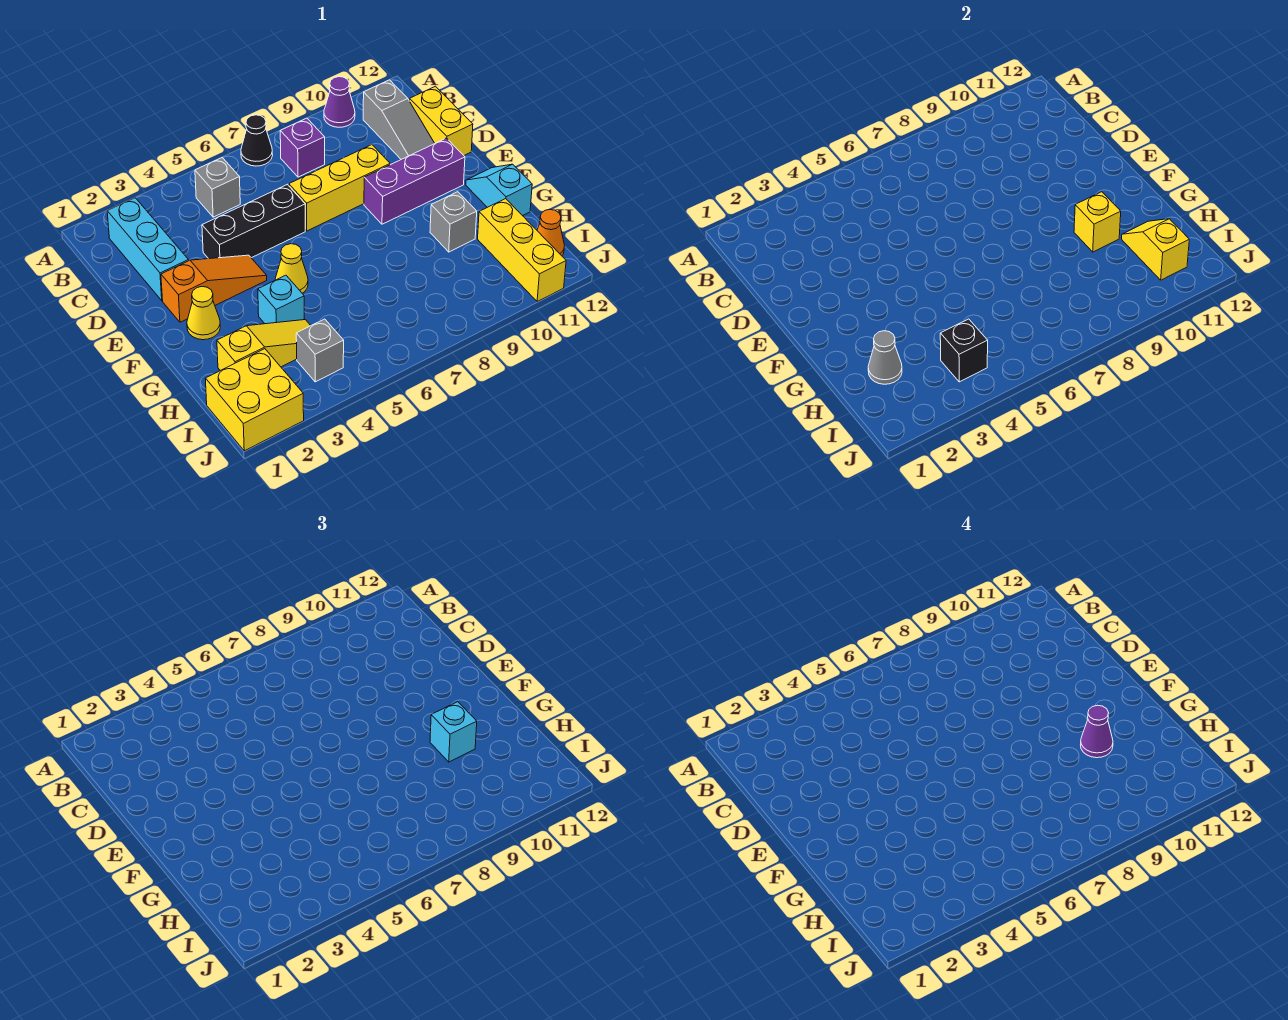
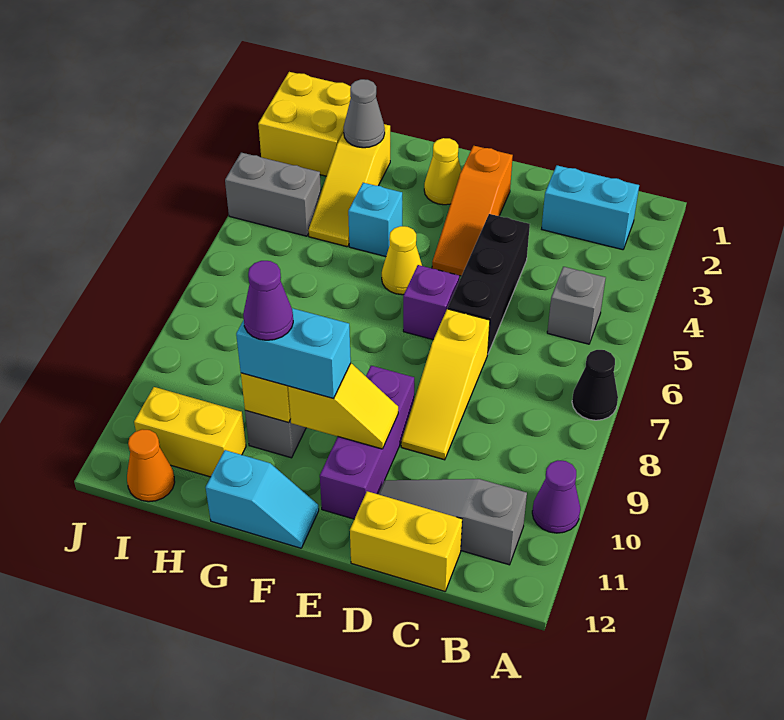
cyan brick B2:D2 level 1 -> cyan brick B2:C2 level 1
purple brick B8 level 1 -> purple brick E6 level 1
yellow brick D7:D9 level 1 -> yellow slope D7:D9 level 1 top 7
cyan brick G10 level 3 -> cyan brick F10:G10 level 3
yellow brick H11:J11 level 1 -> yellow brick H11:I11 level 1
yellow slope H11:I11 level 2 top I -> yellow slope E10:F10 level 2 top F
grey brick I4 level 1 -> grey brick I4:J4 level 1
black brick I4 level 2 -> none

